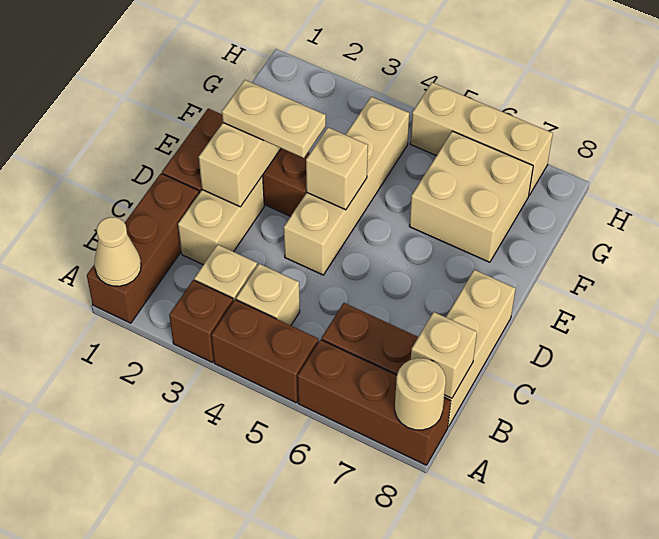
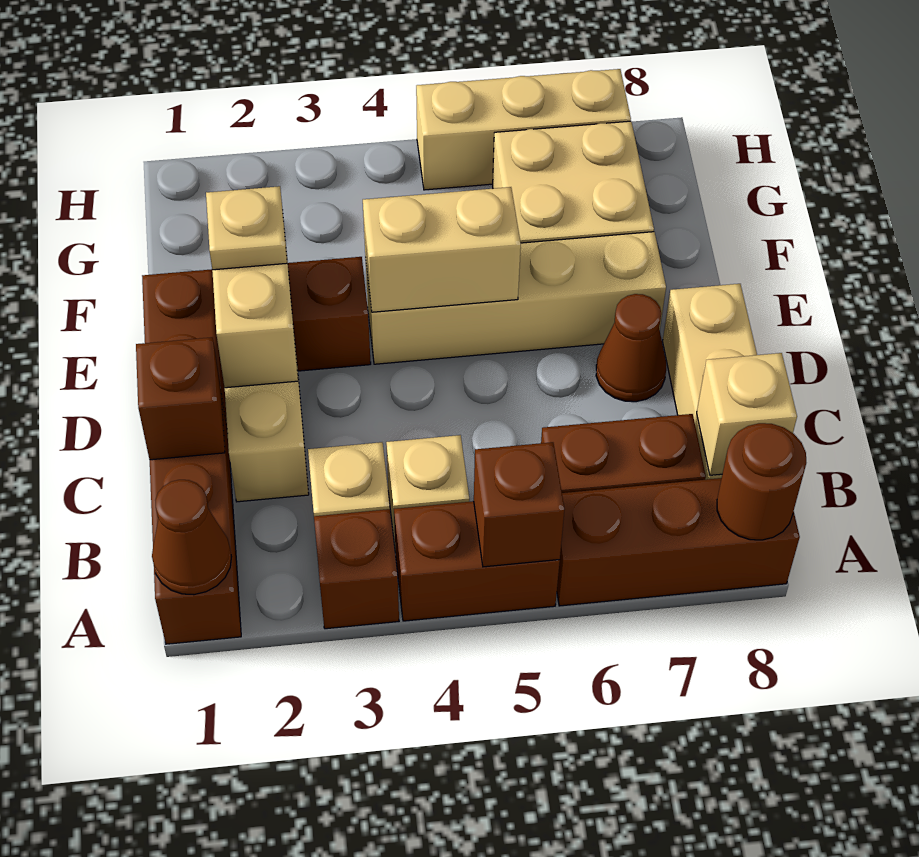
tan cone A1 level 2 -> brown cone A1 level 2
none -> brown brick A5 level 2
tan round brick A8 level 2 -> brown round brick A8 level 2
none -> brown brick C1 level 2
tan brick D4:G4 level 1 -> tan brick E4:E7 level 1
none -> brown cone D7 level 1
tan plate E2:E3 level 3 -> tan plate E2 level 3
tan brick E4 level 2 -> tan brick E4:E5 level 2

